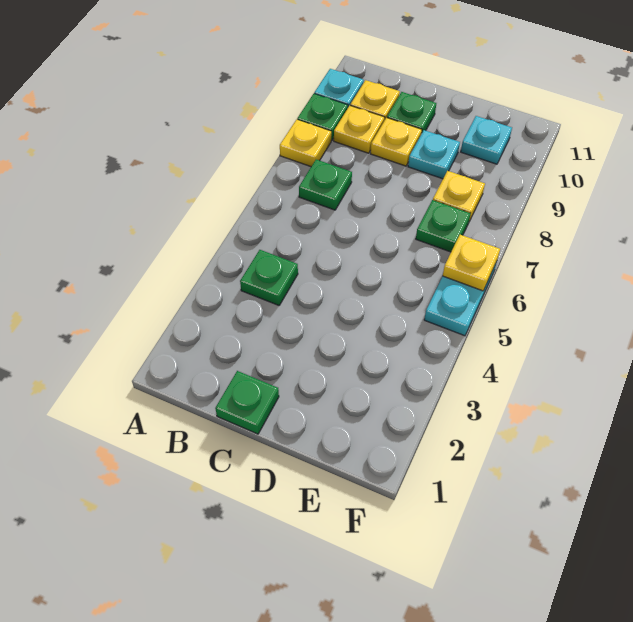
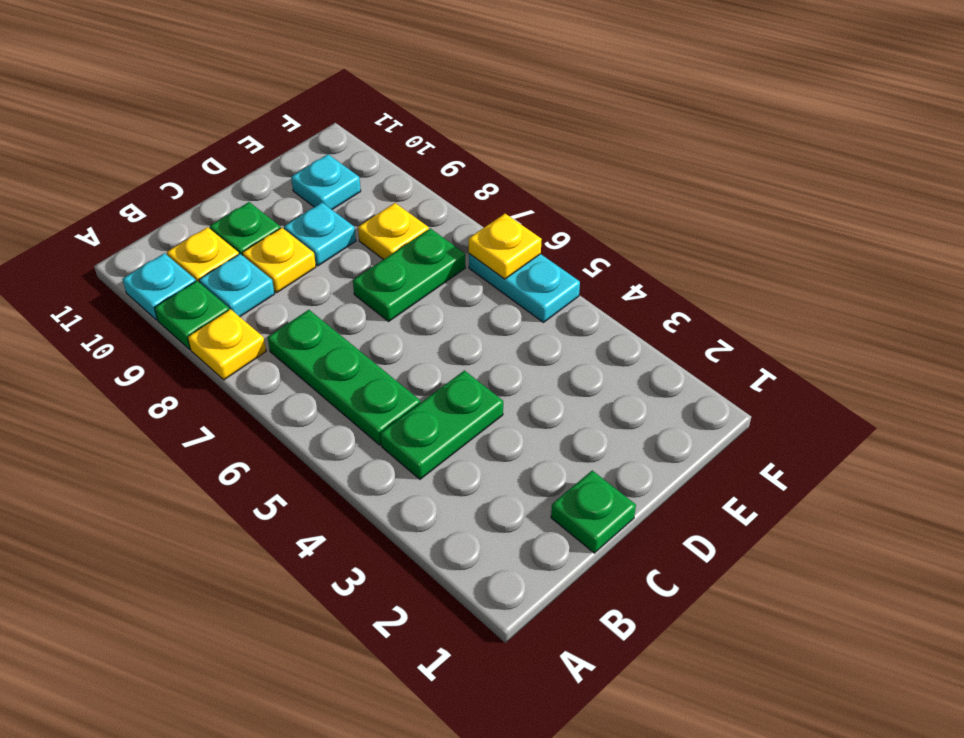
green plate B4 level 1 -> green plate B4:C4 level 1
green plate B7 level 1 -> green plate B5:B7 level 1
yellow plate B9 level 1 -> cyan plate B9 level 1
green plate E7 level 1 -> green plate D7:E7 level 1

